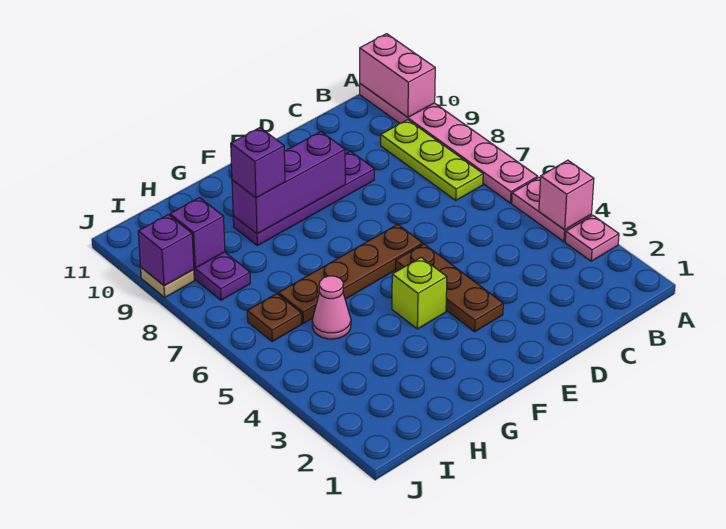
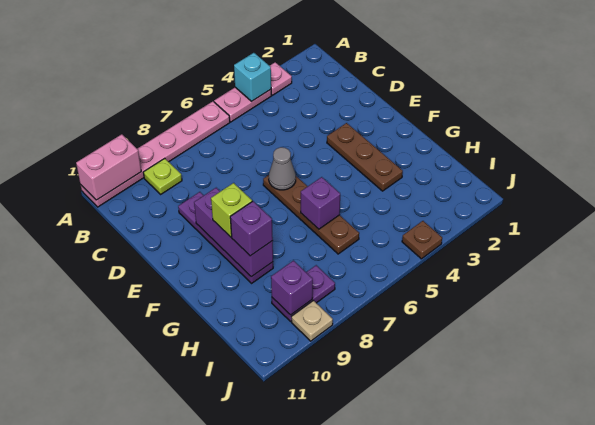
pink brick A4 level 2 -> cyan brick A4 level 2
lime plate B7:B9 level 1 -> lime plate B9 level 1
brown plate E3:E5 level 1 -> brown plate E3:G3 level 1
none -> grey cone E6 level 2
lime brick F4 level 1 -> lime brick F9 level 3
pink cone H5 level 1 -> none
brown plate I6 level 1 -> brown plate J4 level 1
purple brick J9 level 2 -> purple brick G6 level 2

